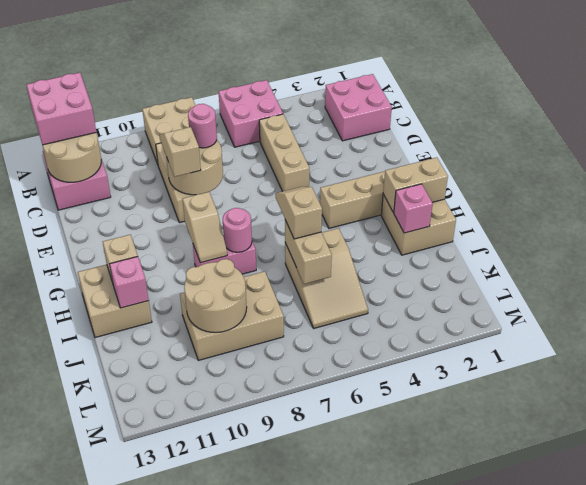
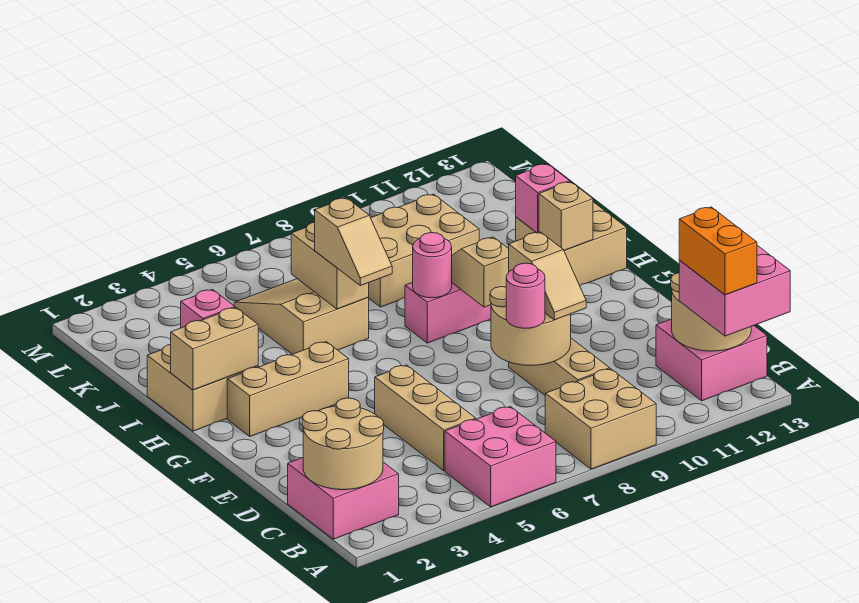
none -> orange brick A12:B12 level 4
tan round brick J9:K10 level 2 -> tan round brick B1:C2 level 2

